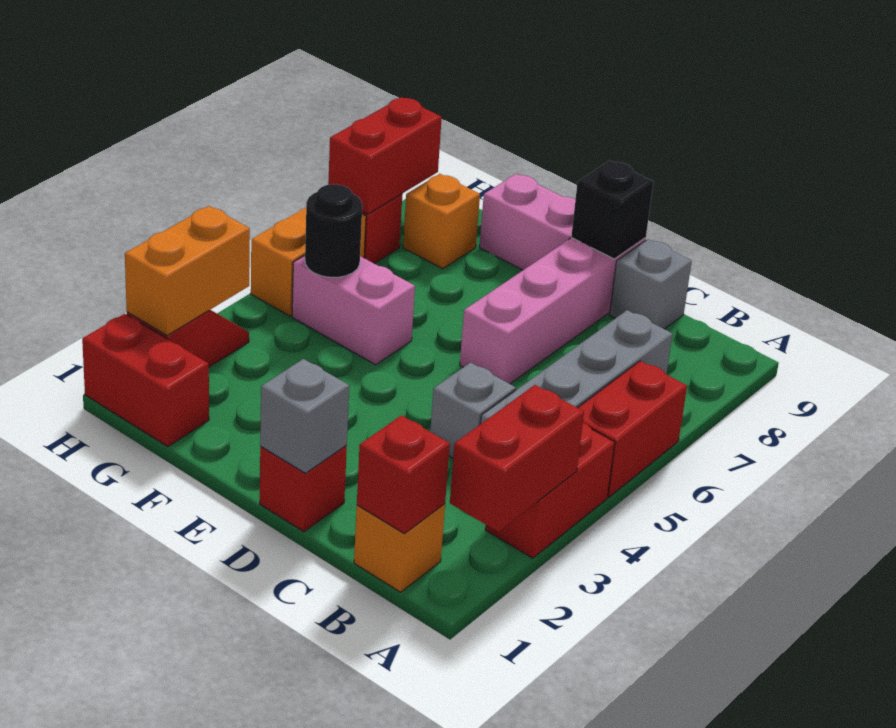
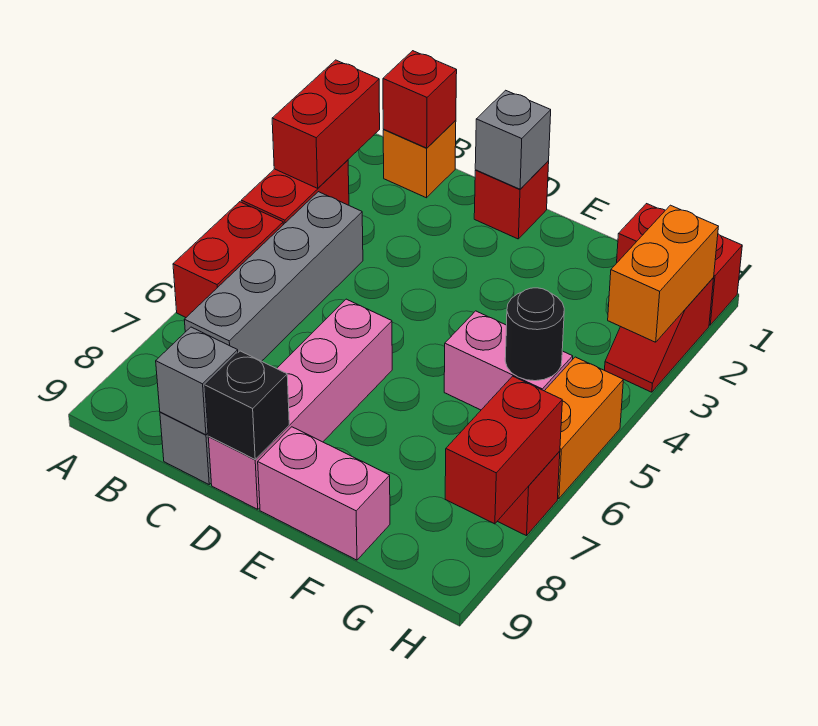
grey brick C4 level 1 -> grey brick C9 level 2
orange brick G8 level 1 -> none

